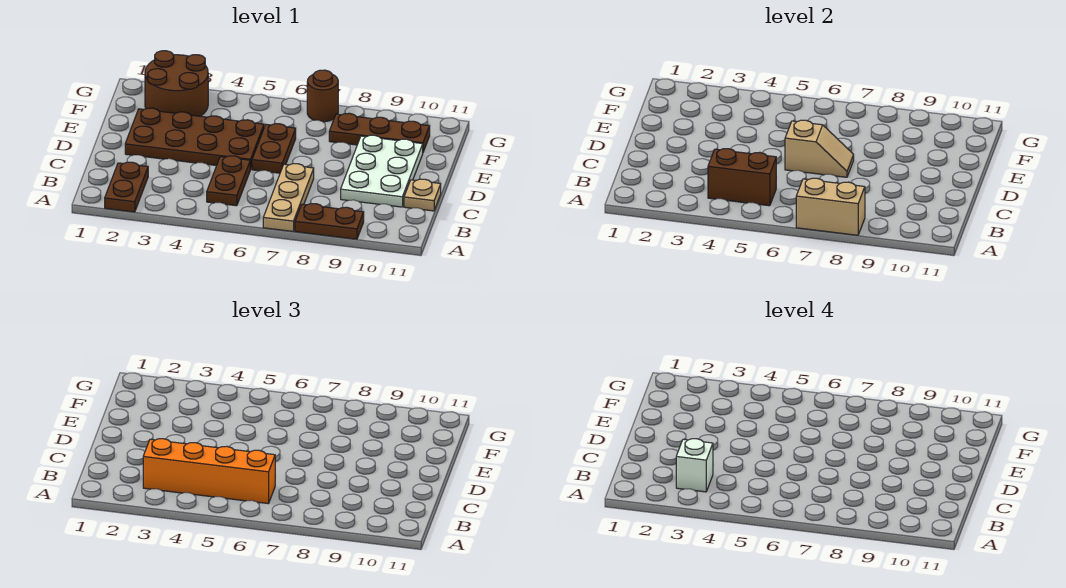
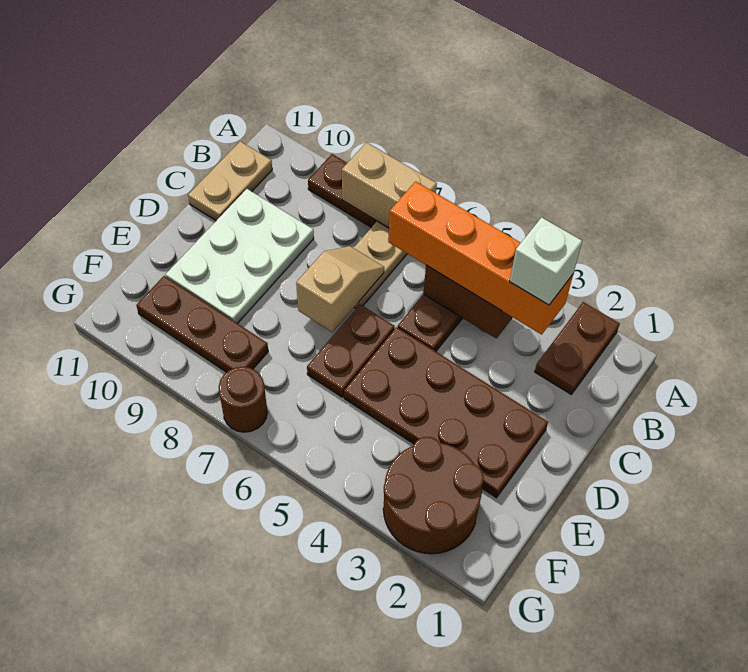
tan plate C11 level 1 -> tan plate B11:C11 level 1
tan slope D6:D7 level 2 top 6 -> tan slope C7:D7 level 2 top D

